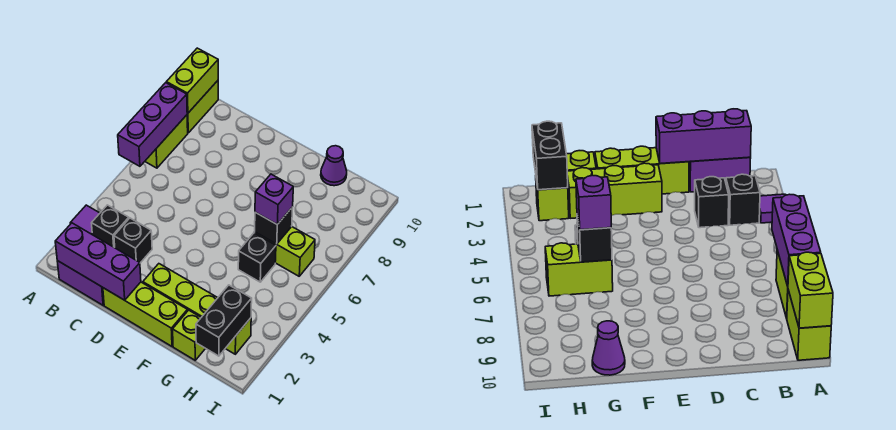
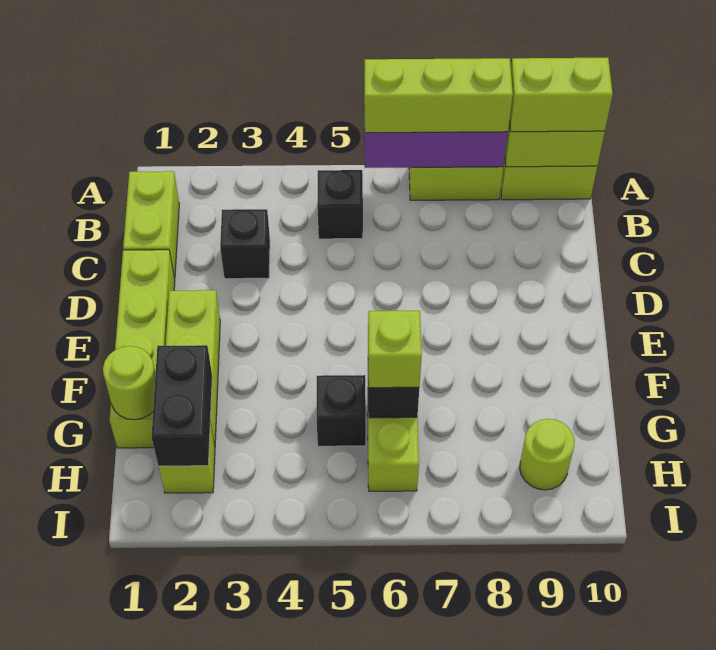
purple tile A3 level 1 -> none
none -> lime brick A6:A8 level 3
none -> lime brick A9:A10 level 3
purple brick B1:C1 level 1 -> lime brick B1:C1 level 1
purple brick B1:D1 level 2 -> none
black brick B3 level 1 -> black brick B5 level 1
none -> lime round brick G1 level 2
purple brick G6 level 3 -> lime brick G6 level 3
purple cone G10 level 1 -> none
black brick H1:H2 level 2 -> black brick G2:H2 level 2
none -> lime round brick H9 level 1

